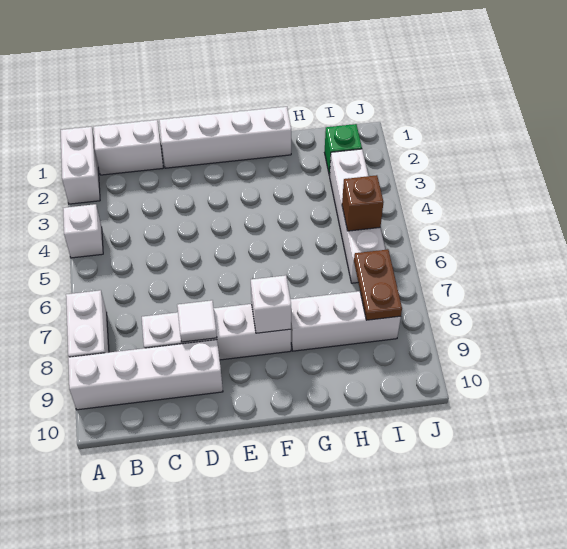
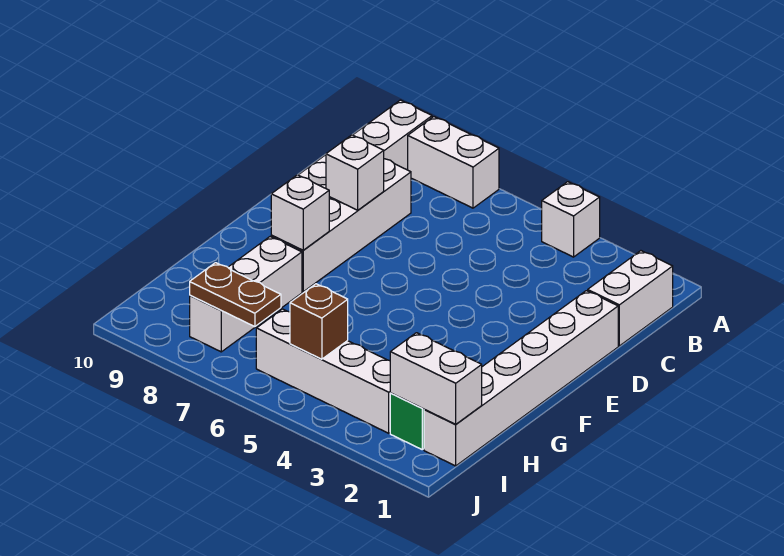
white brick A1:A2 level 1 -> white brick I1:I2 level 2
white brick D1:G1 level 1 -> white brick D1:I1 level 1
white tile D8 level 2 -> white brick D8 level 2

